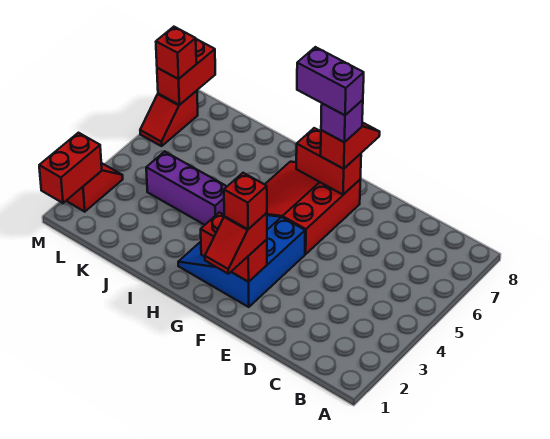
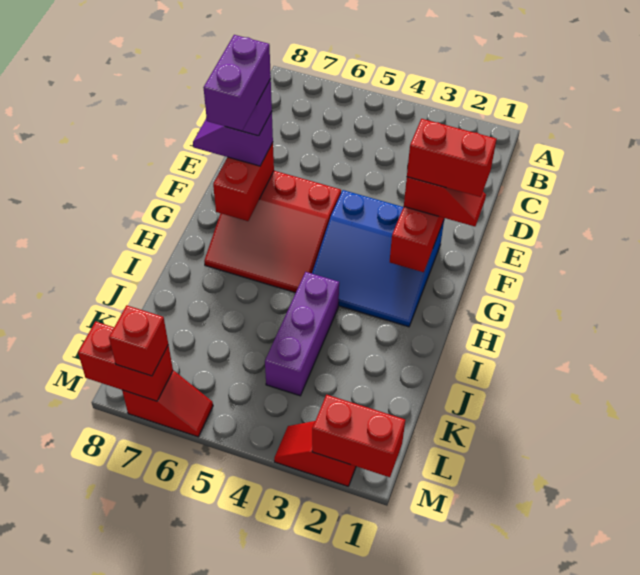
red brick F2 level 4 -> red brick F1:F2 level 4
red slope F7:F8 level 3 top 7 -> purple slope F7:F8 level 3 top 7

